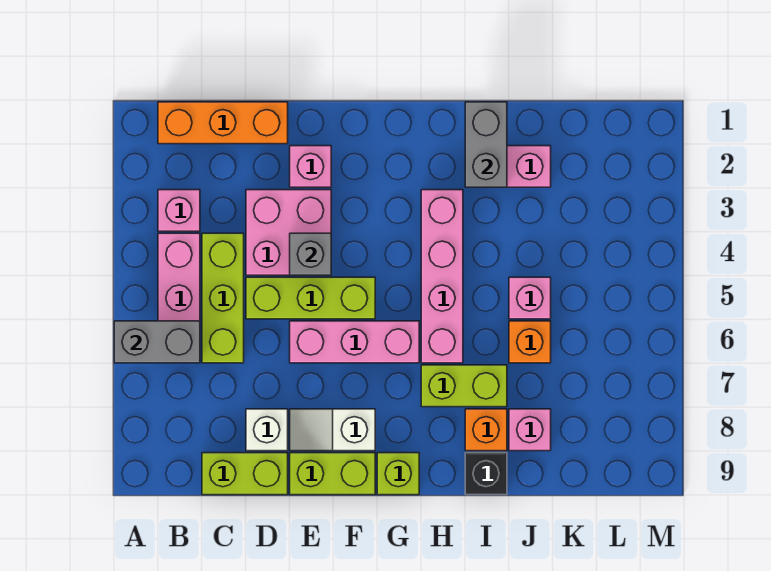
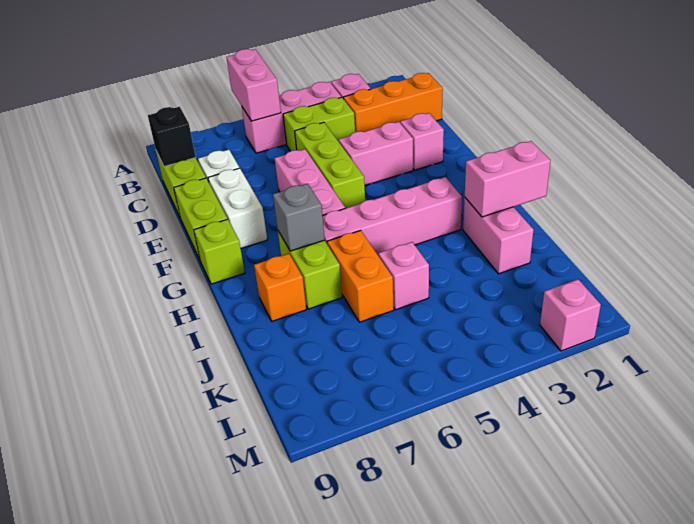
grey brick A6:B6 level 2 -> pink brick A6:B6 level 2
orange brick B1:D1 level 1 -> orange brick C1:C3 level 1
lime brick C4:C6 level 1 -> lime brick C4:C5 level 1
pink brick D3:E4 level 1 -> pink brick E3:E4 level 1
grey brick E4 level 2 -> grey brick H7 level 2
white slope E8:F8 level 1 top F -> white brick E8:F8 level 1
grey brick I1:I2 level 2 -> pink brick I1:I2 level 2
black brick I9 level 1 -> black brick C9 level 2
orange brick J6 level 1 -> orange brick I6:J6 level 1
pink brick J8 level 1 -> pink brick M2 level 1

